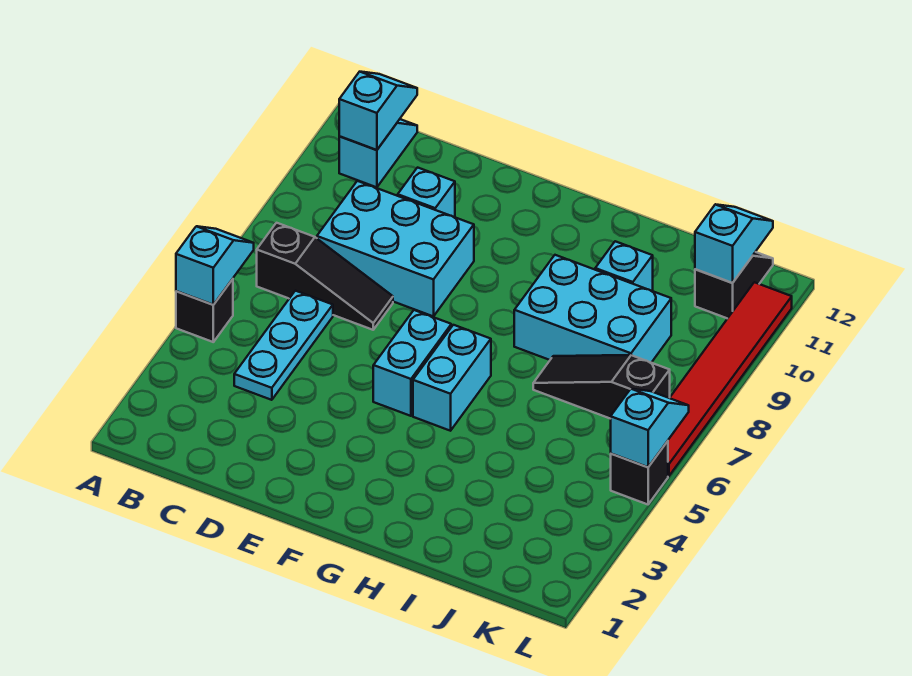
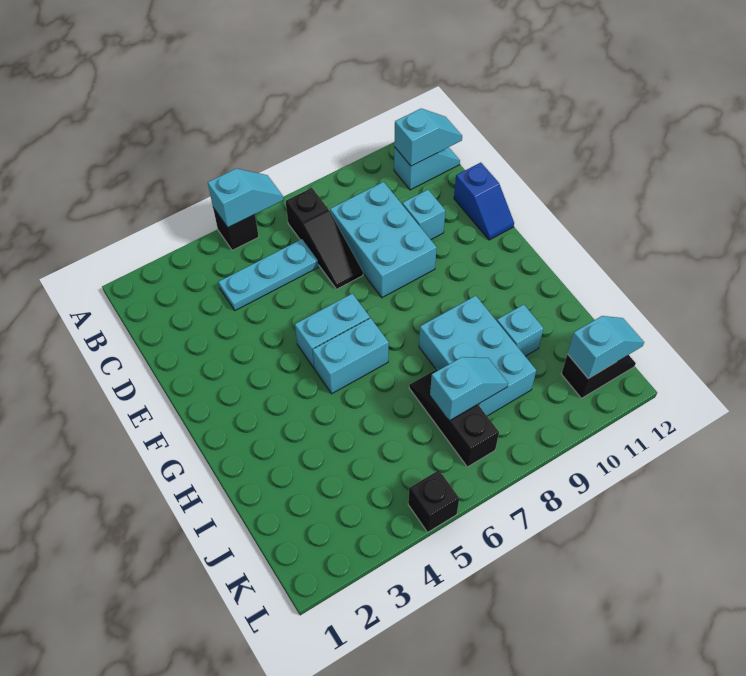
none -> blue slope D12:E12 level 1 top D
cyan slope L5:L6 level 2 top 5 -> cyan slope J7:J8 level 2 top 7
red tile L6:L11 level 1 -> none

